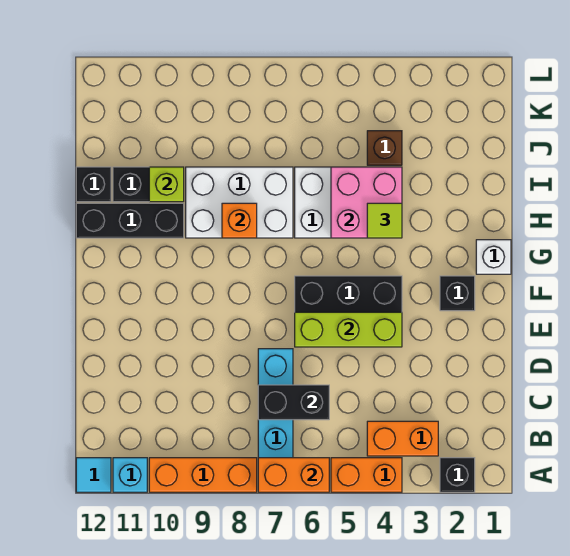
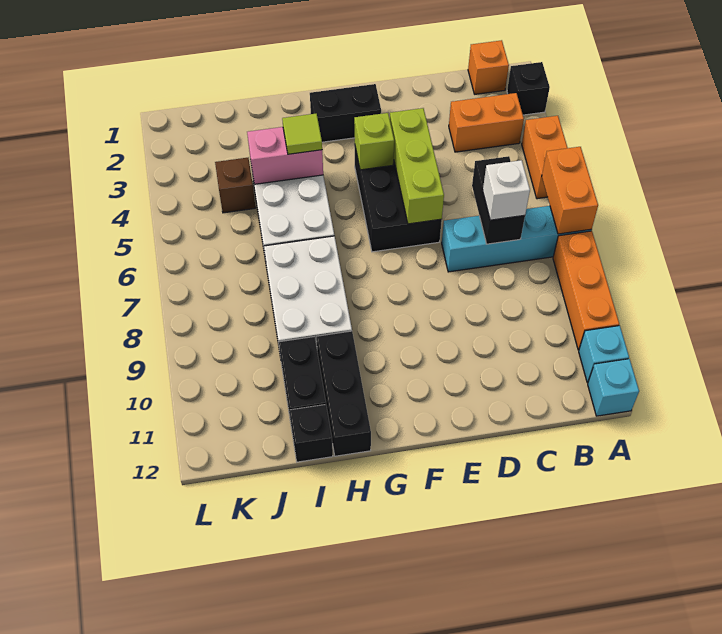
cyan tile A12 level 1 -> cyan brick A12 level 1
orange brick B3:B4 level 1 -> orange brick B3:C3 level 1
black brick F2 level 1 -> black brick F2:G2 level 1
white brick G1 level 1 -> white brick C7 level 3
pink brick H4:I5 level 2 -> pink brick H4:I4 level 2
orange brick H8 level 2 -> orange brick B1 level 1
lime brick I10 level 2 -> lime brick F4 level 2

